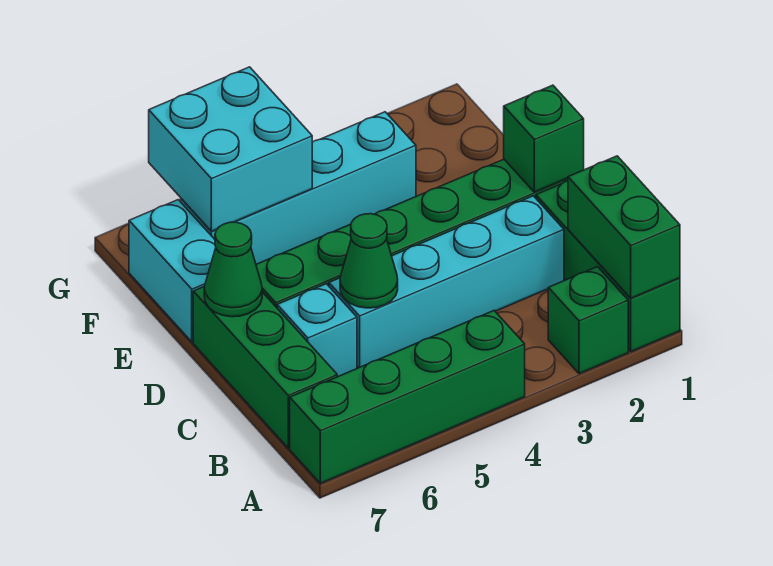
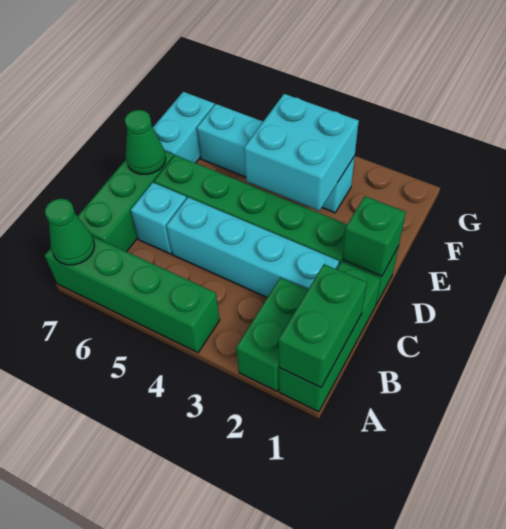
green brick A2 level 1 -> green brick A2:B2 level 1
green cone C5 level 2 -> green cone A7 level 2
cyan brick F5:G6 level 2 -> cyan brick E3:F4 level 2

